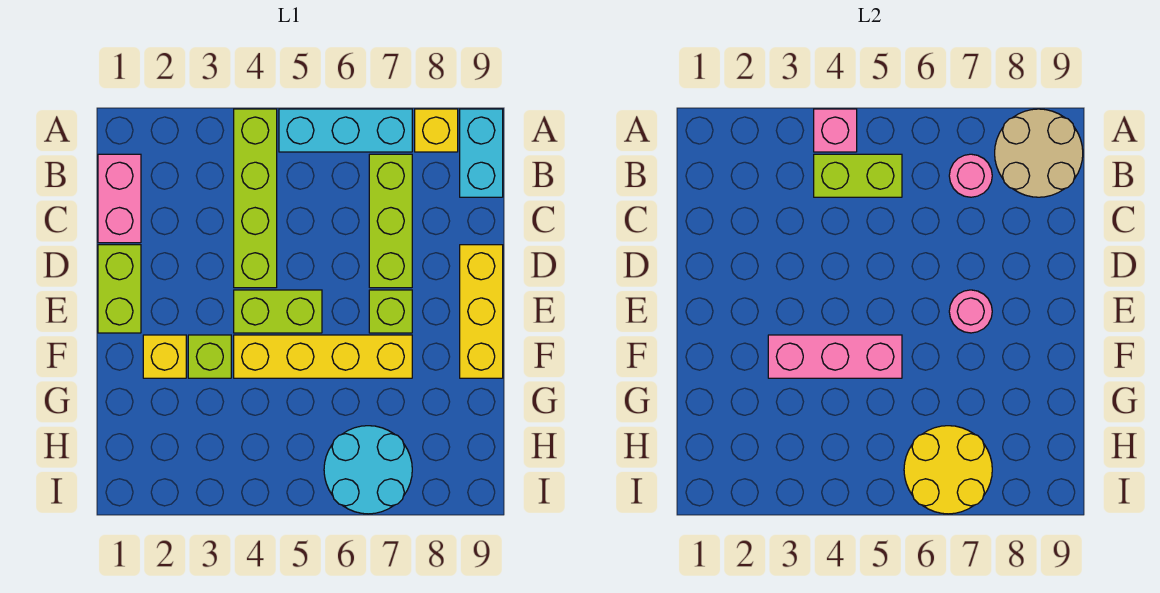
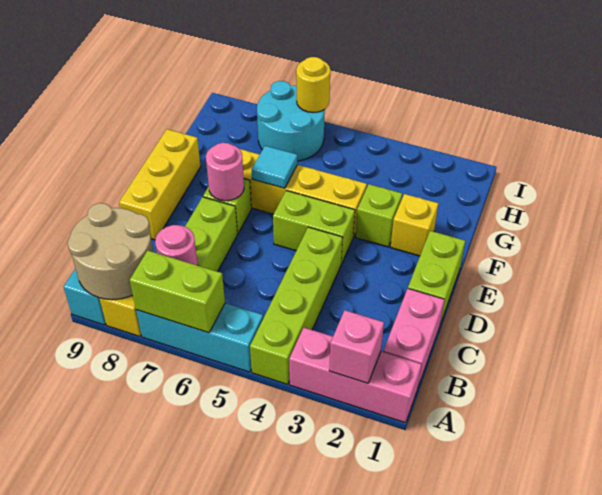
pink brick A4 level 2 -> pink brick A2 level 2
lime brick B4:B5 level 2 -> lime brick A6:A7 level 2
pink brick F3:F5 level 2 -> pink brick A1:A3 level 1
none -> cyan tile F6 level 2
yellow round brick H6:I7 level 2 -> yellow round brick I6 level 2

